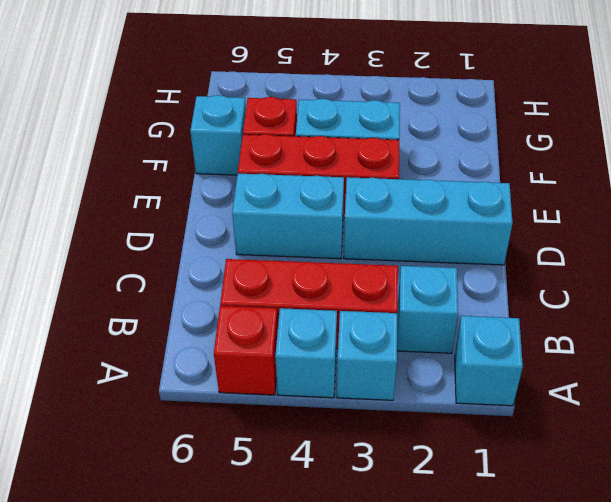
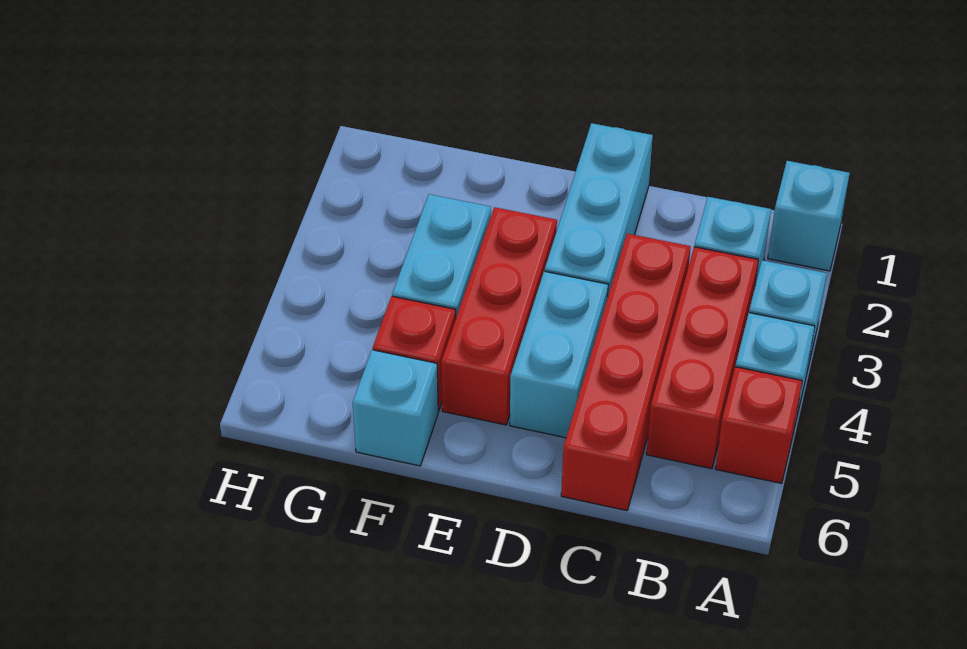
none -> red brick C3:C6 level 1

